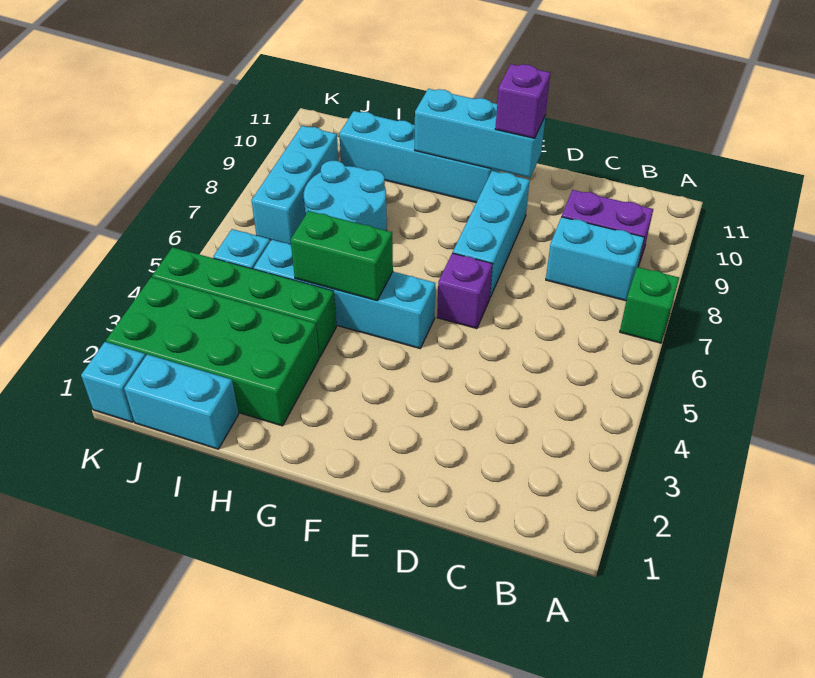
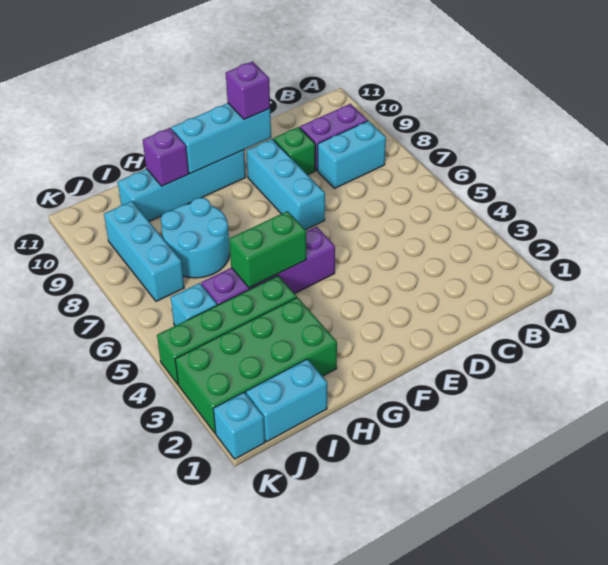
green brick A7 level 1 -> green brick D9 level 1
purple brick E6 level 1 -> purple brick H10 level 2
cyan brick F5:I5 level 1 -> purple brick F5:I5 level 1

